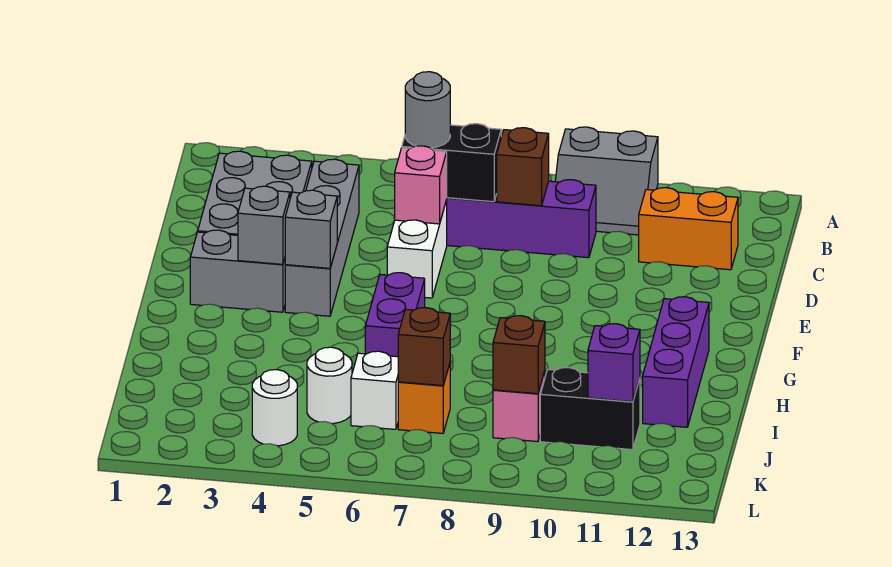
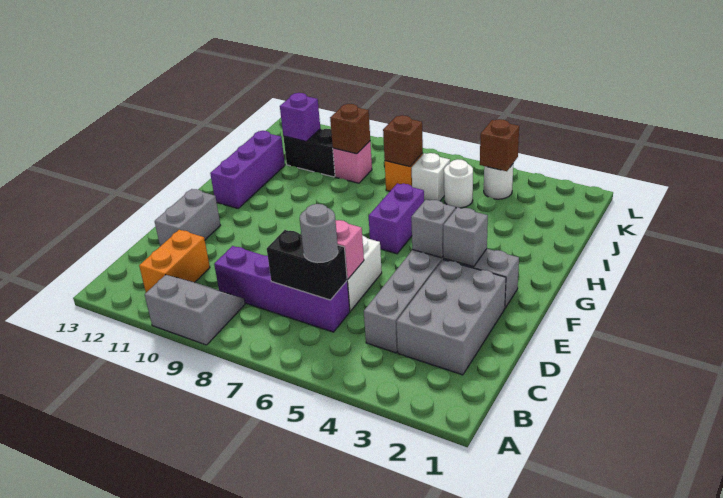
brown brick C8 level 2 -> brown brick K4 level 2
orange brick C11:C12 level 1 -> orange brick B11:C11 level 1
none -> grey brick D12:E12 level 1

